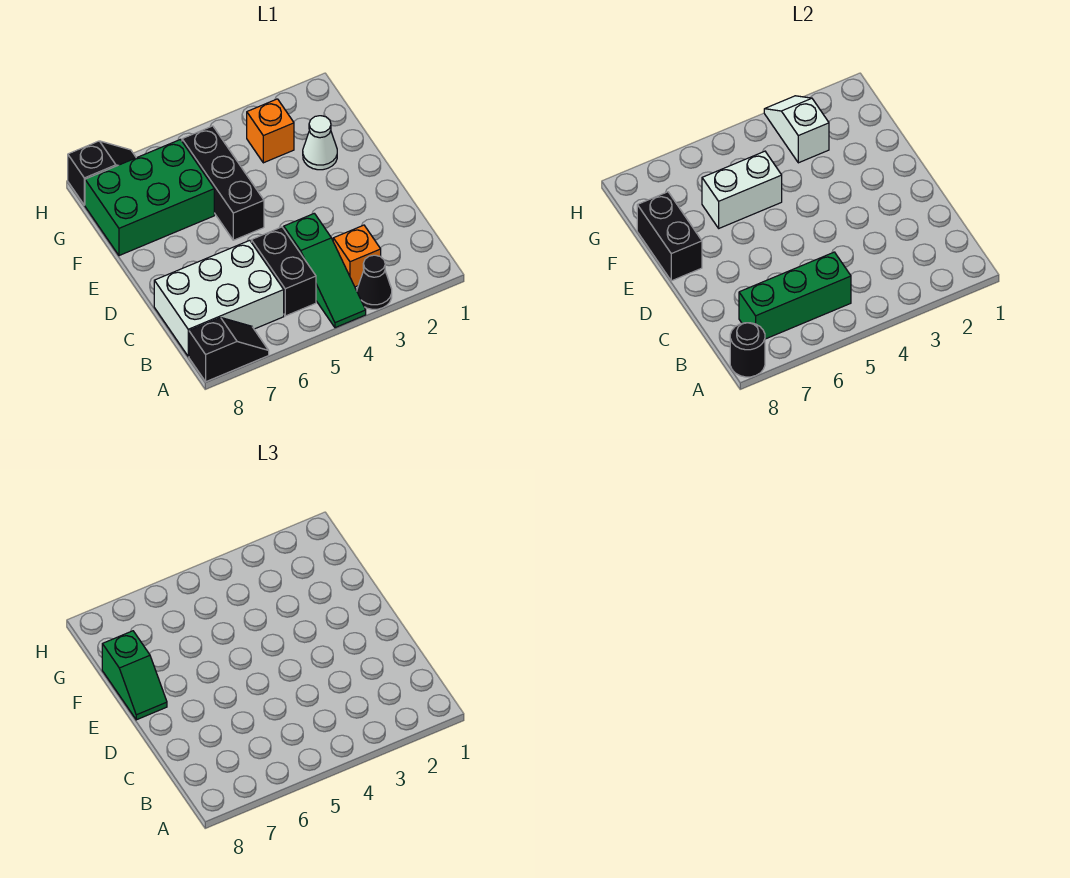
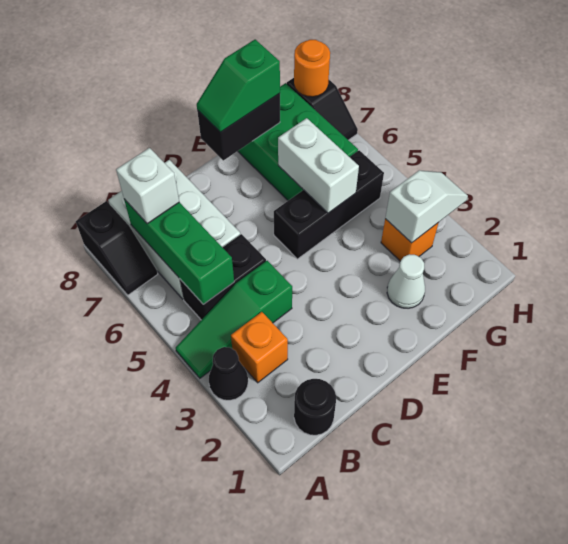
black round brick A8 level 2 -> black round brick B1 level 1
none -> white brick B7 level 3
none -> orange round brick H8 level 2

